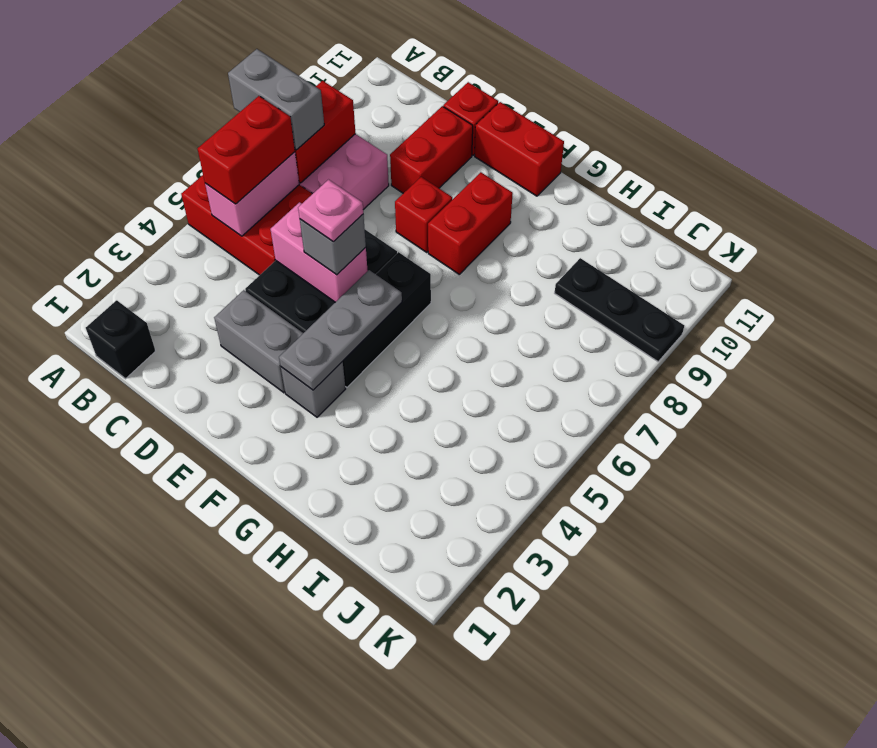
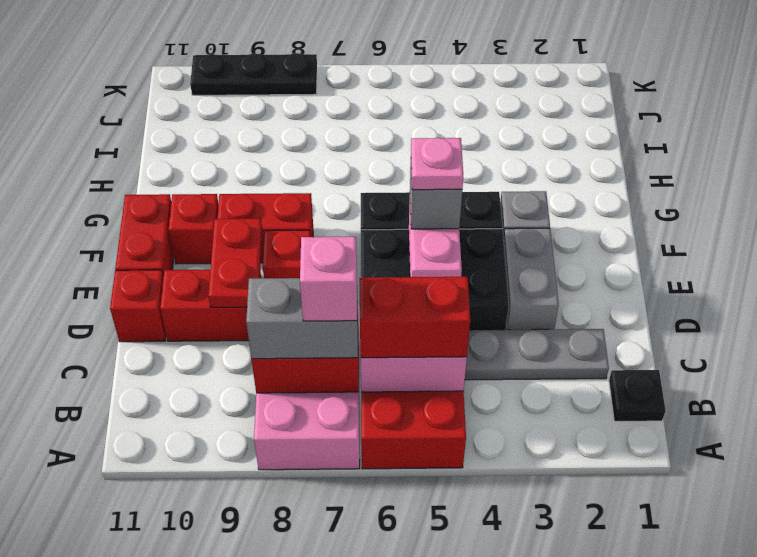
grey brick A7:B7 level 3 -> grey brick B7:B8 level 3
black brick B1 level 1 -> black plate B1 level 1
none -> pink brick B7 level 4
none -> red plate D9:E9 level 2
grey plate F3:F5 level 2 -> grey plate C2:C4 level 1
none -> red brick F10 level 1
black plate I9:K9 level 1 -> black plate K8:K10 level 1

